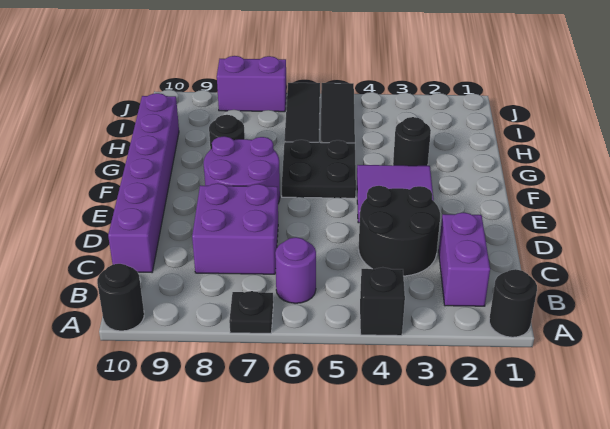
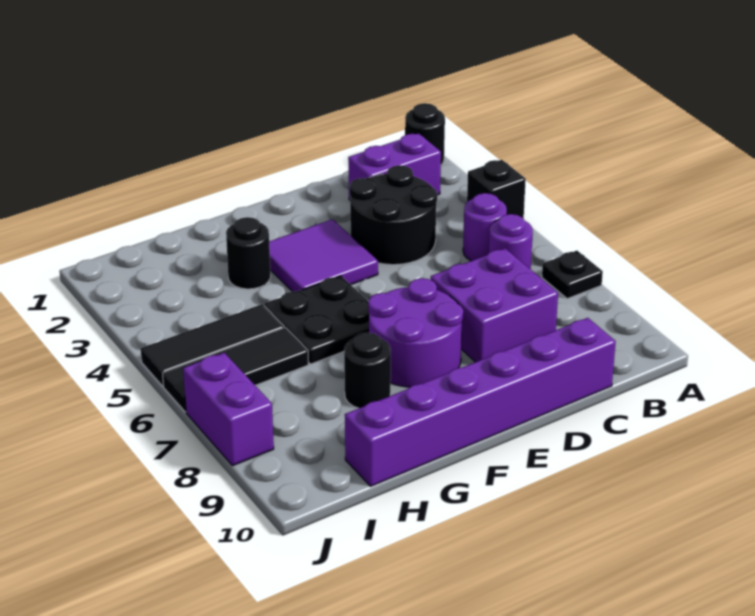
black round brick A10 level 1 -> none
none -> purple round brick B5 level 1

